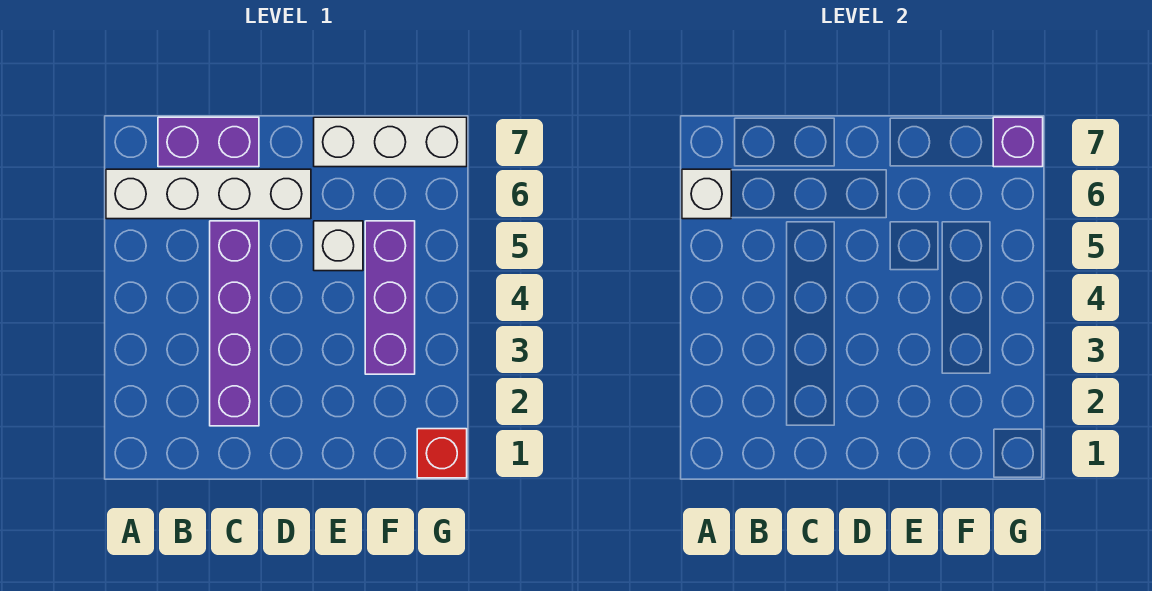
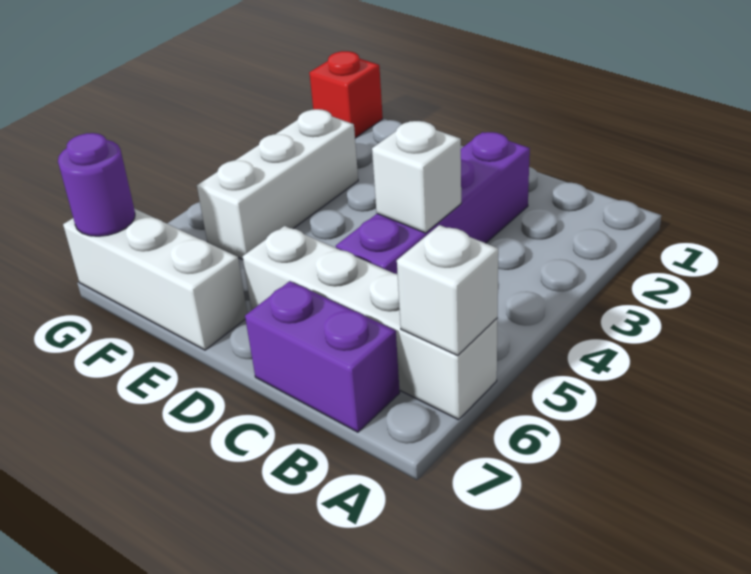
white brick E5 level 1 -> white brick C4 level 2
purple brick F3:F5 level 1 -> white brick F3:F5 level 1
purple brick G7 level 2 -> purple round brick G7 level 2

